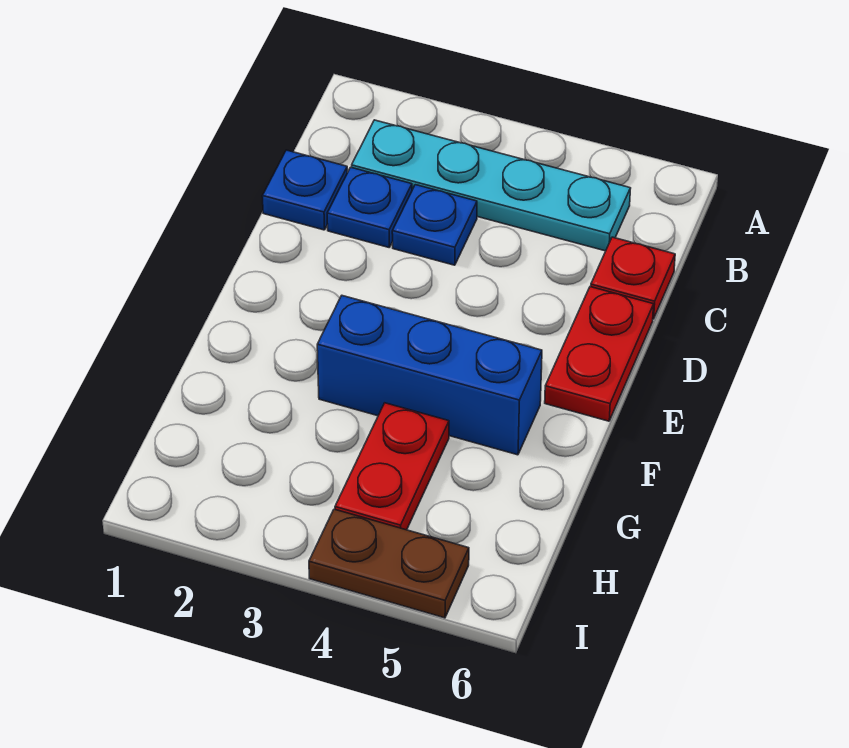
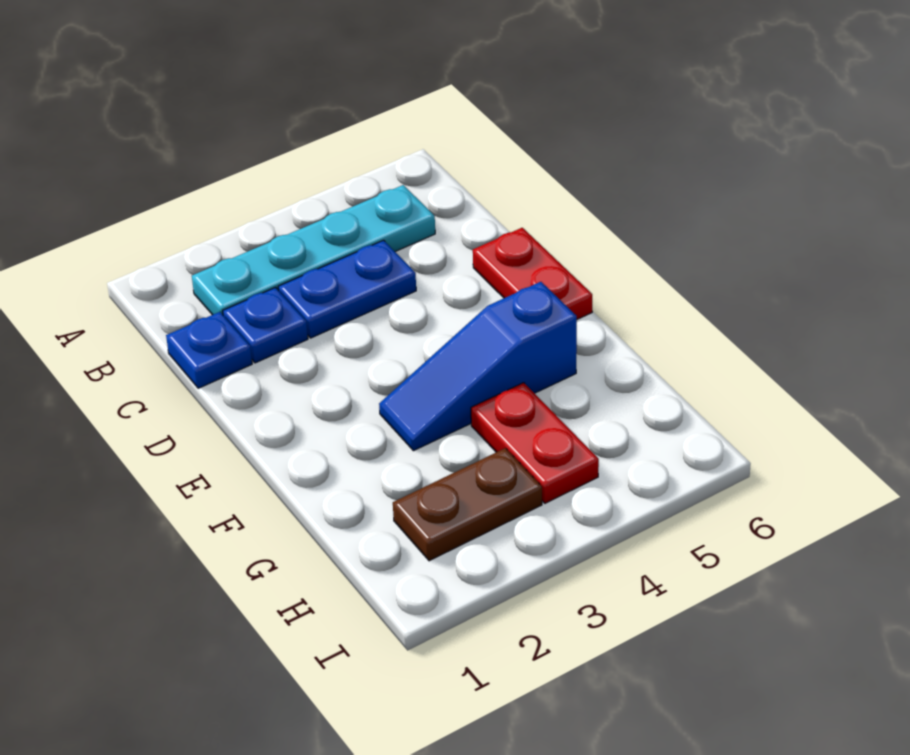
blue plate C3 level 1 -> blue plate C3:C4 level 1
red plate C6 level 1 -> none
blue brick F3:F5 level 1 -> blue slope F3:F5 level 1 top 5
brown plate I4:I5 level 1 -> brown plate H2:H3 level 1

